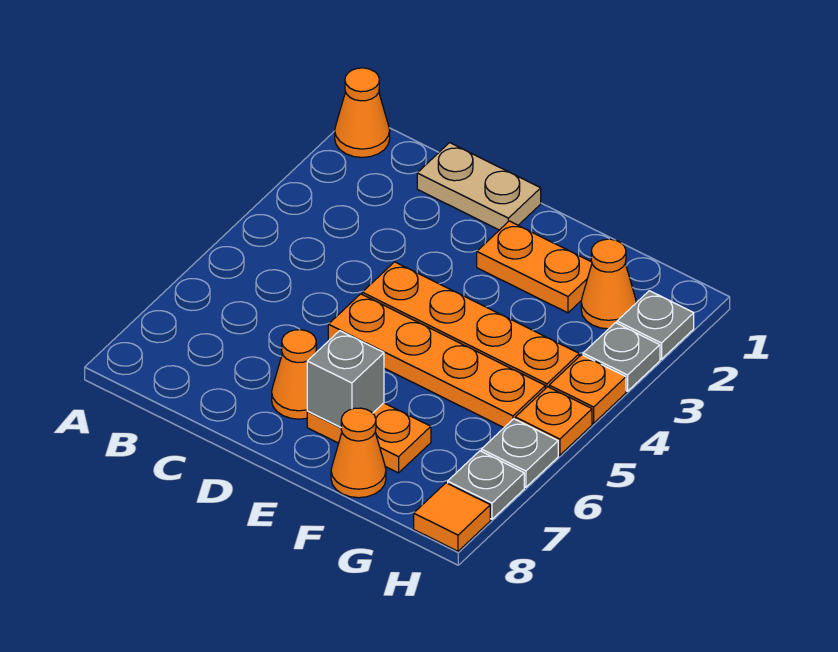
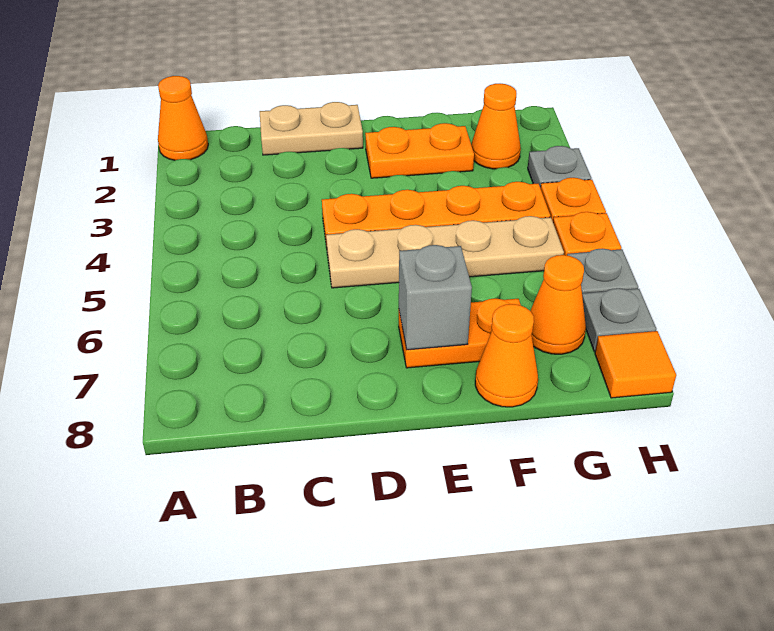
orange plate D5:G5 level 1 -> tan plate D5:G5 level 1
orange cone D7 level 1 -> orange cone G7 level 1
grey plate H2 level 1 -> none

